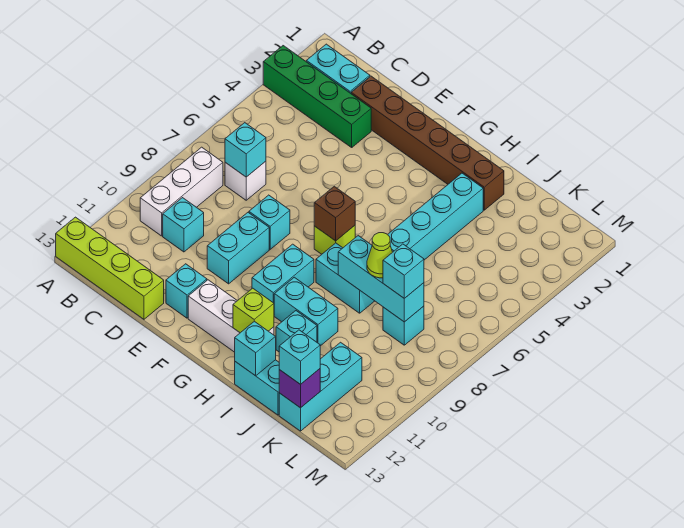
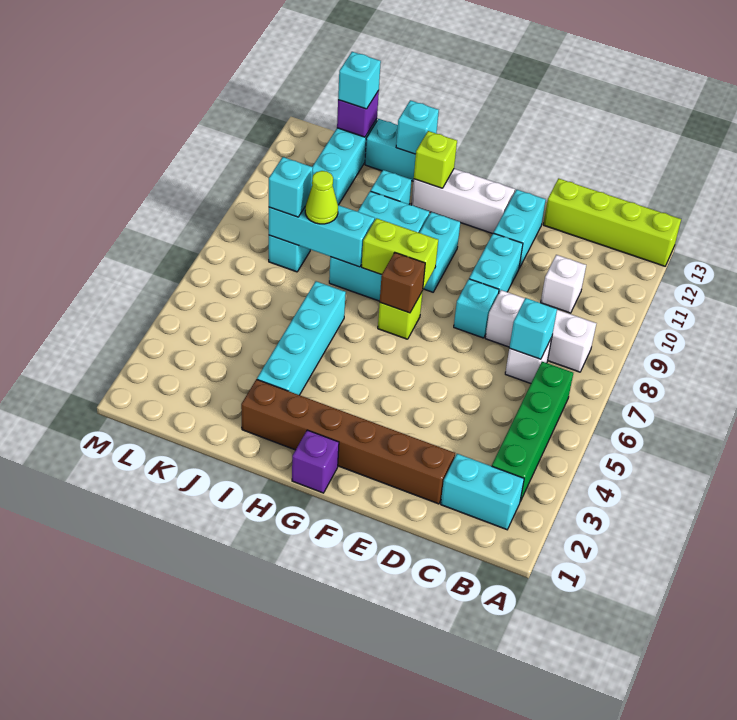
green brick A3:D3 level 1 -> green brick B3:B6 level 1
white brick B8:B10 level 1 -> white brick B8:D8 level 1
cyan brick C10 level 1 -> white brick C10 level 1
cyan brick E12 level 1 -> cyan brick E11:E12 level 1
none -> purple brick G1 level 1
none -> lime brick G8:H8 level 2

